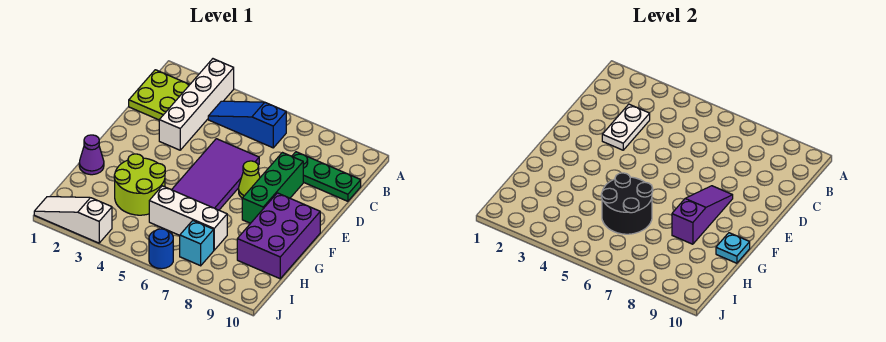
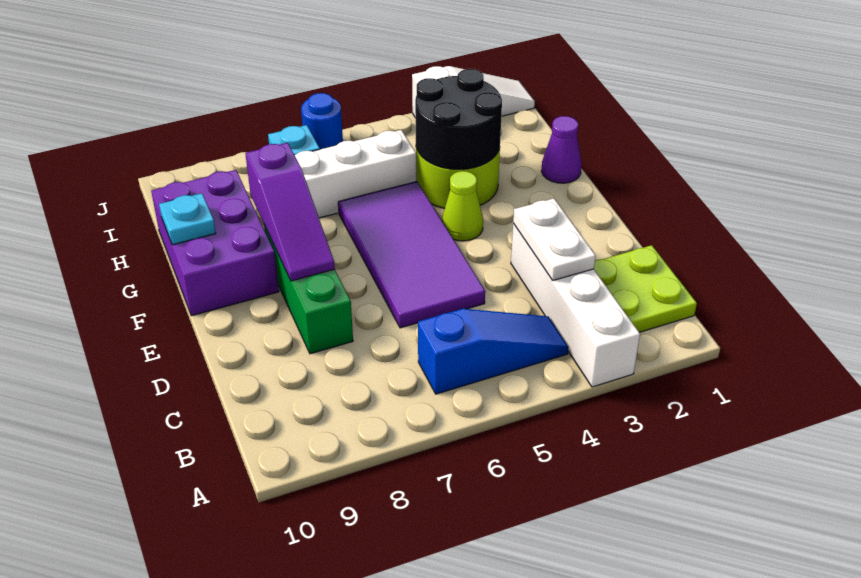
green plate C8:C10 level 1 -> none
lime cone E7 level 1 -> lime cone F4 level 1
black round brick G5:H6 level 2 -> black round brick G3:H4 level 2

